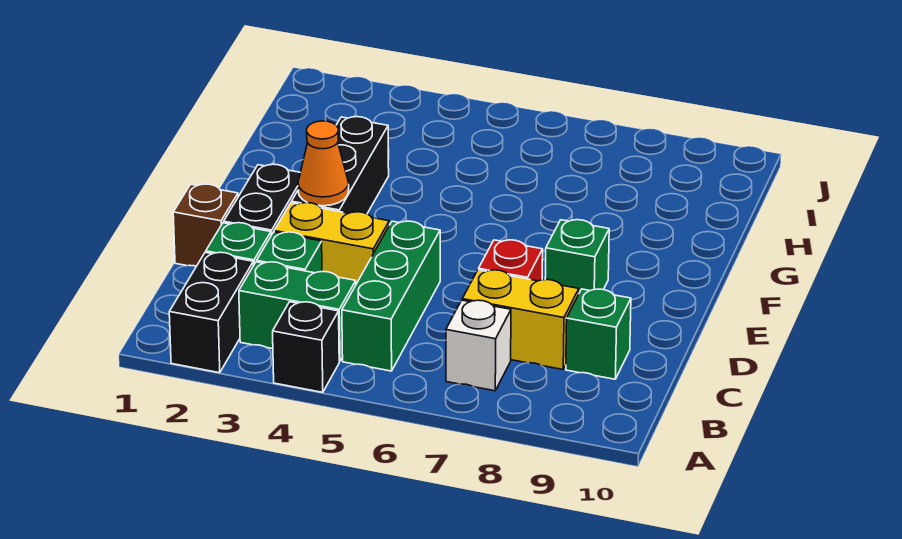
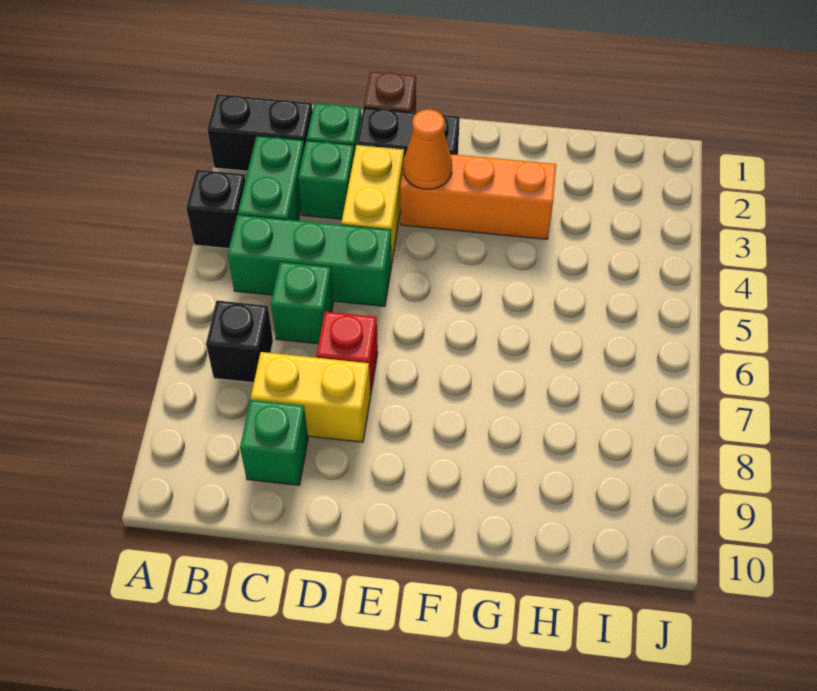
white brick B7 level 1 -> black brick B7 level 1
yellow brick C7:C8 level 1 -> yellow brick C8:D8 level 1
black brick E3:G3 level 1 -> orange brick E3:G3 level 1
green brick E8 level 1 -> green brick C6 level 1

